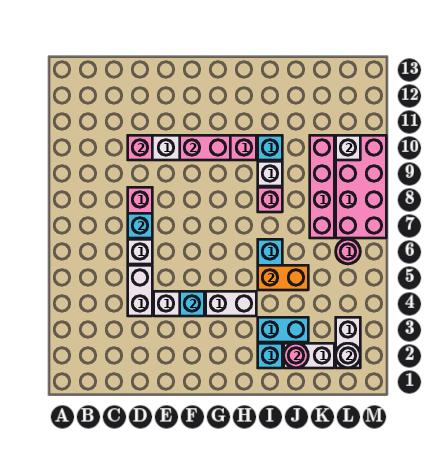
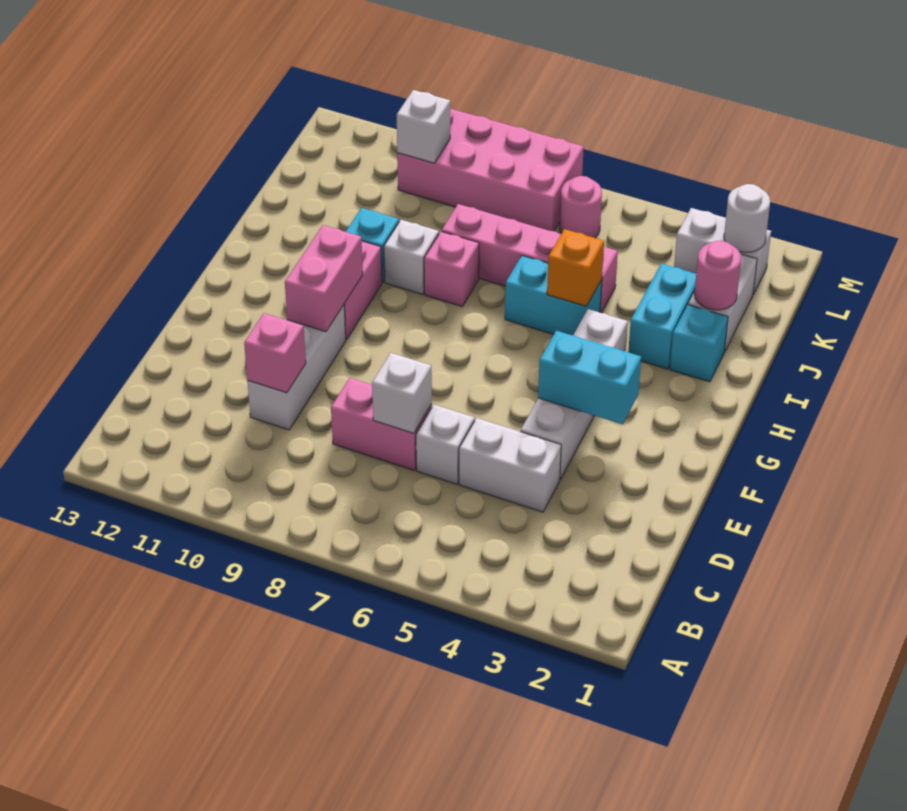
cyan brick D7 level 2 -> white brick D7 level 2
cyan brick F4 level 2 -> cyan brick F3:F4 level 2
orange brick I5:J5 level 2 -> orange brick I5 level 2
pink brick K7:K10 level 1 -> pink brick J5:J8 level 1

